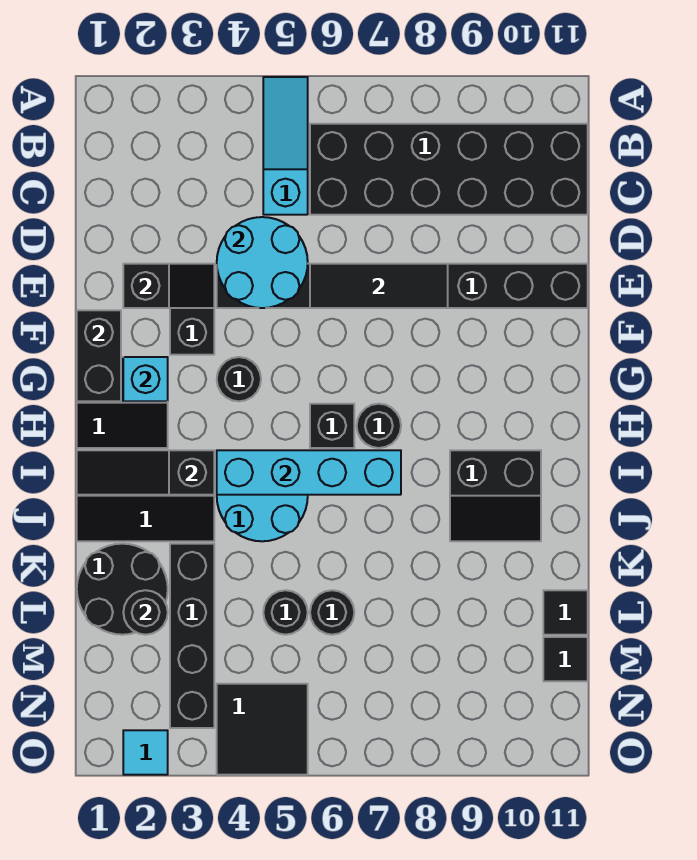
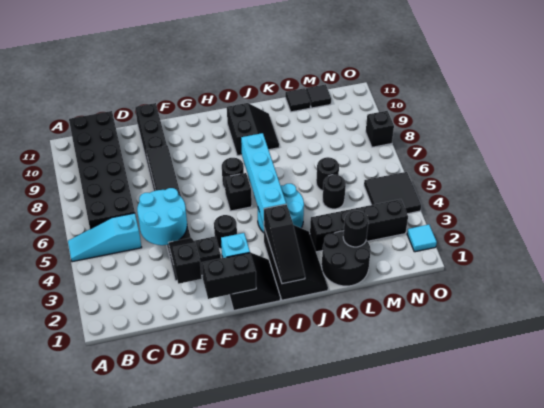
none -> black brick O8 level 1

